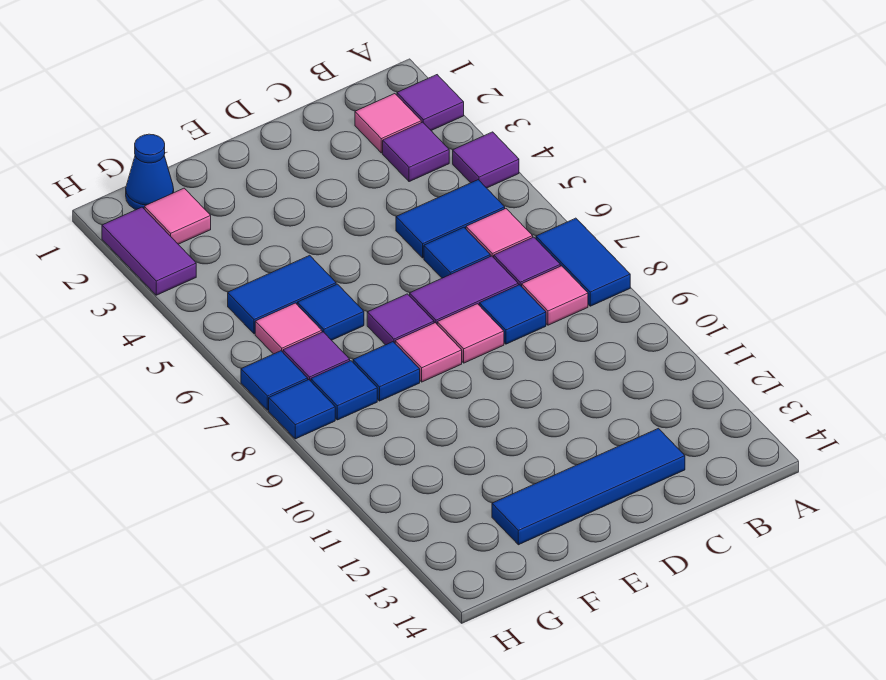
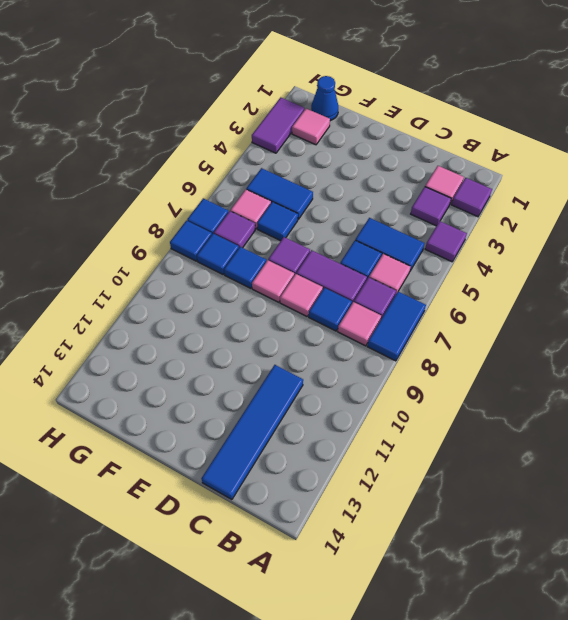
blue tile C13:F13 level 1 -> blue tile C11:C14 level 1

